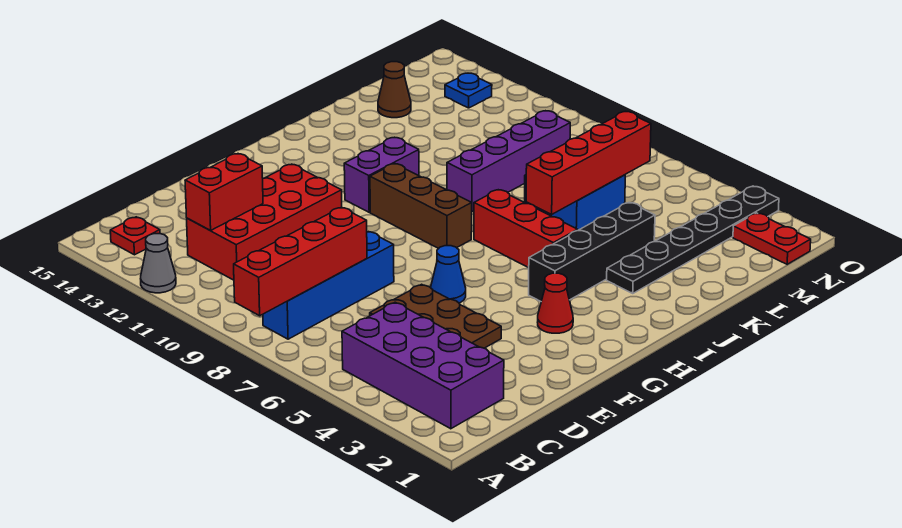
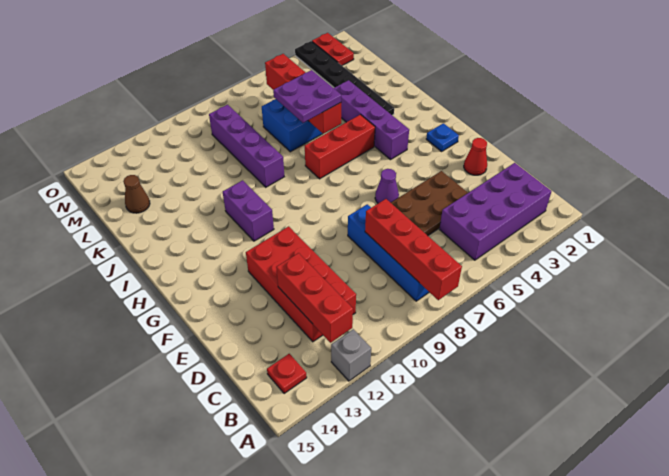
grey cone A12 level 1 -> grey brick A12 level 1
red brick C12:D12 level 2 -> red brick B12:D12 level 2
blue cone F6 level 1 -> purple cone F6 level 1
red cone G3 level 1 -> red cone E2 level 1
black brick H4:K4 level 1 -> purple brick H4:K4 level 1
brown brick H8:H10 level 1 -> none
none -> purple plate J6:K7 level 3
red plate N1:N2 level 1 -> red plate N2:O2 level 1
blue plate N13 level 1 -> blue plate G2 level 1

